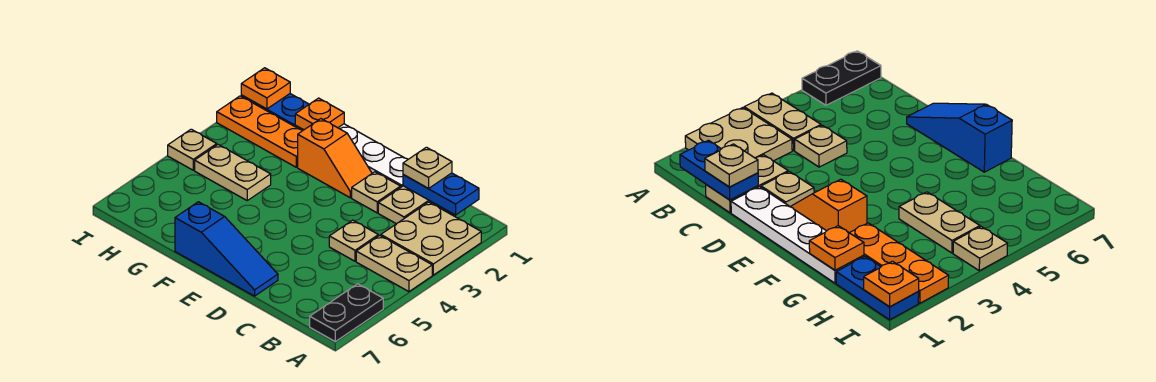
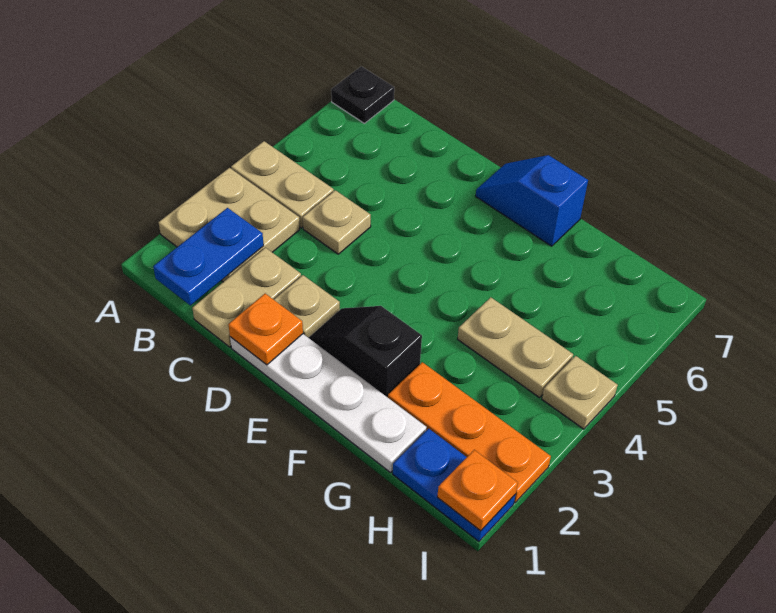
black plate A6:A7 level 1 -> black plate A7 level 1
blue plate B1:C1 level 2 -> blue plate B1:B2 level 2
tan plate C1 level 3 -> none
blue slope D7:F7 level 1 top F -> blue slope E7:F7 level 1 top F
orange slope E2:F2 level 1 top F -> black slope E2:F2 level 1 top F
orange plate G1 level 2 -> orange plate D1 level 2

